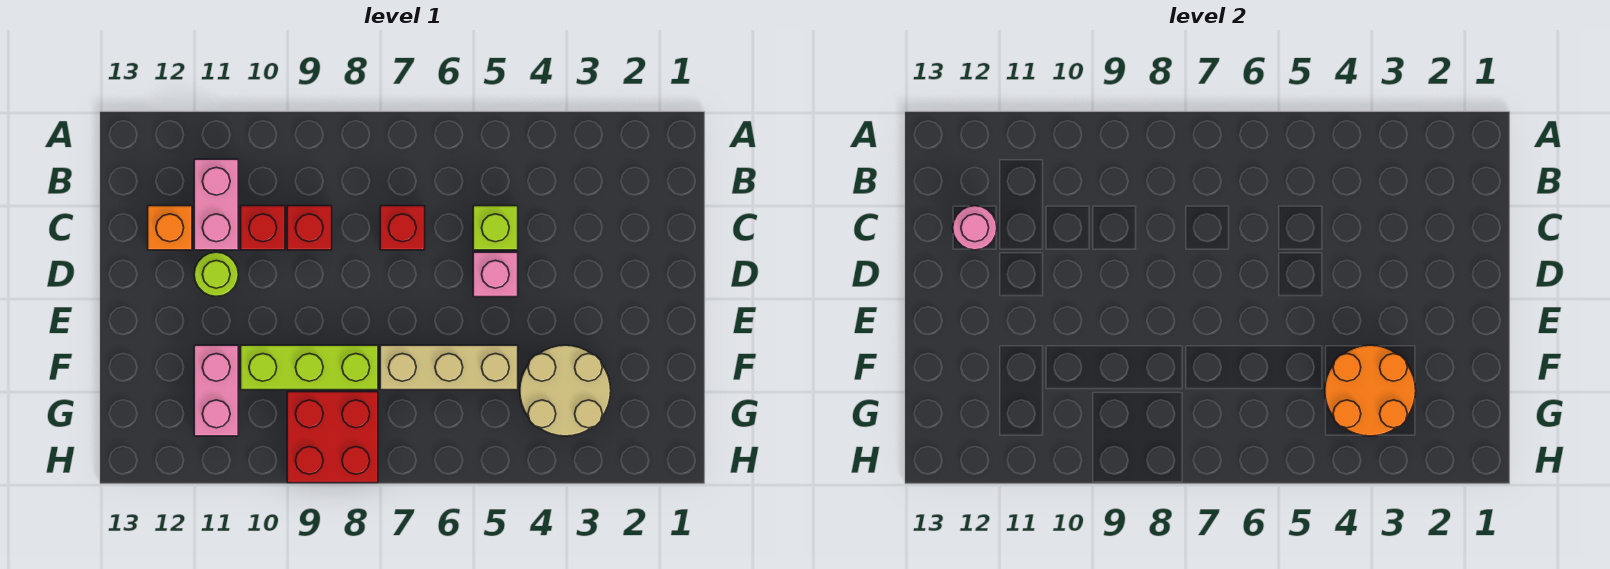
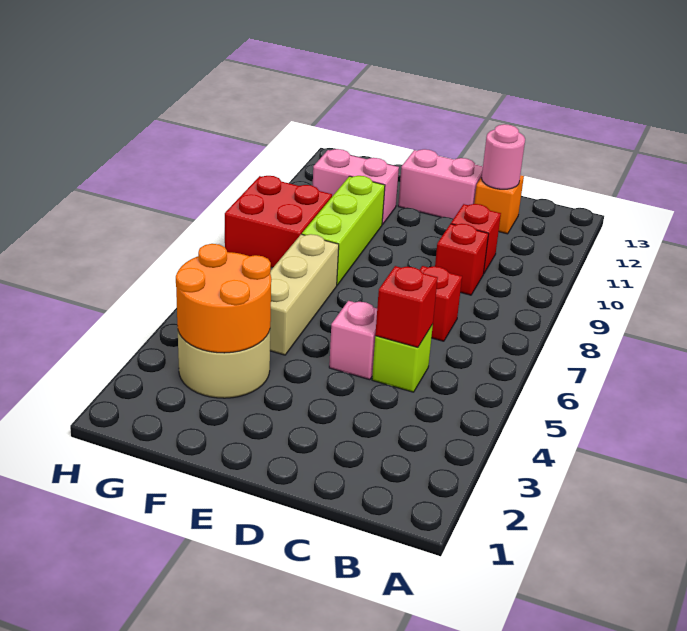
pink brick B11:C11 level 1 -> pink brick D12:E12 level 1
none -> red brick C5 level 2
lime round brick D11 level 1 -> none

